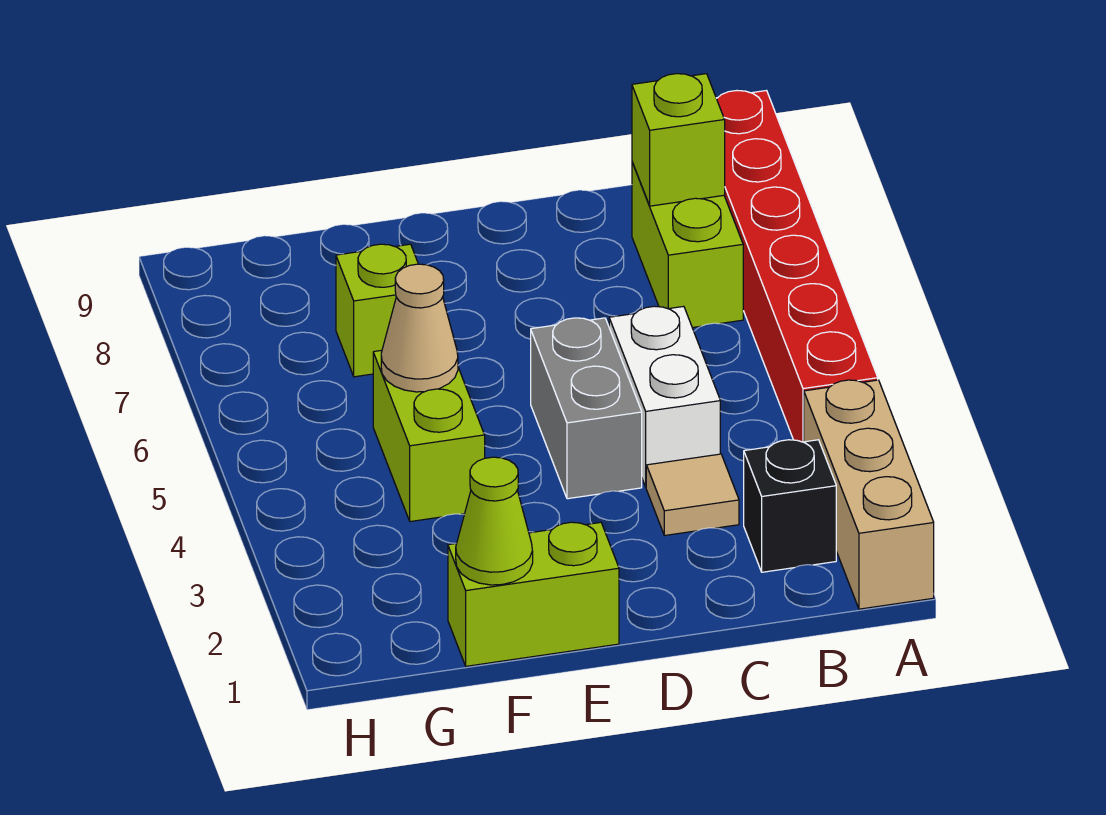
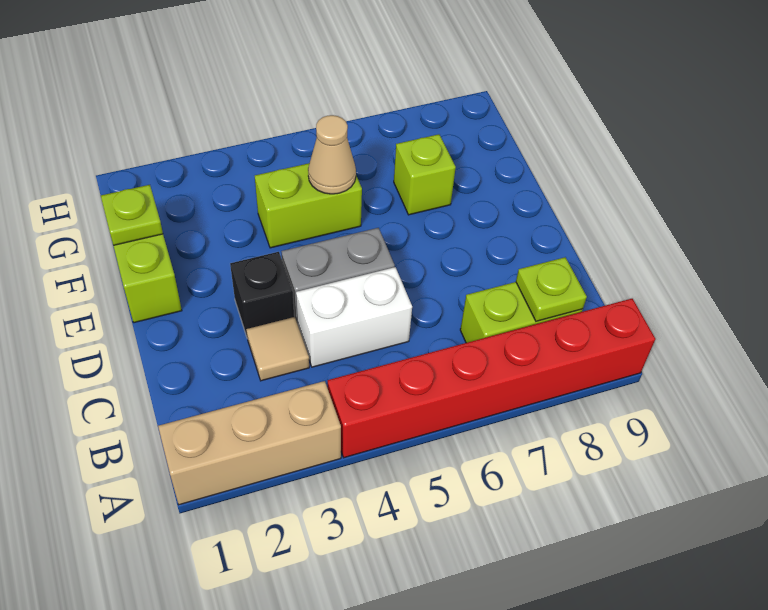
black brick B2 level 1 -> black brick D3 level 1
lime brick B8 level 2 -> lime plate B8 level 2
lime cone F1 level 2 -> lime plate F1 level 2

